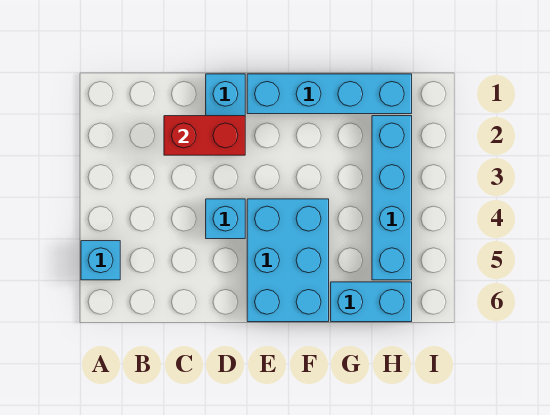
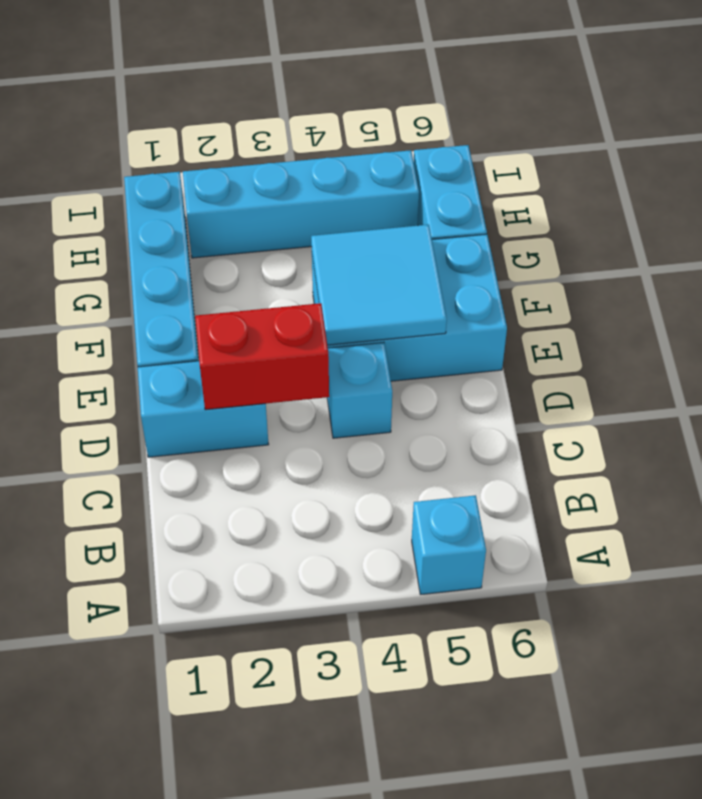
red brick C2:D2 level 2 -> red brick D2:D3 level 2
none -> cyan tile E4:F5 level 2

